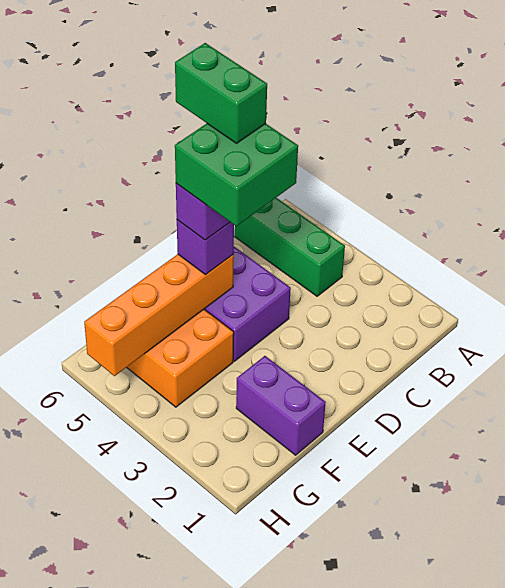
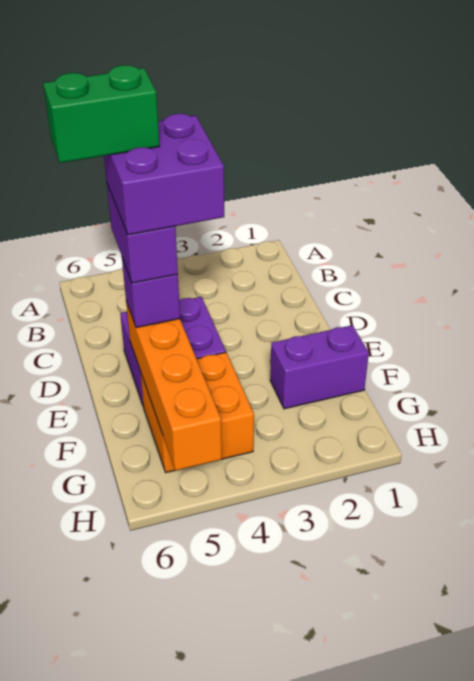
green brick B4:B6 level 1 -> none
green brick D4:E5 level 5 -> purple brick D4:E5 level 5

